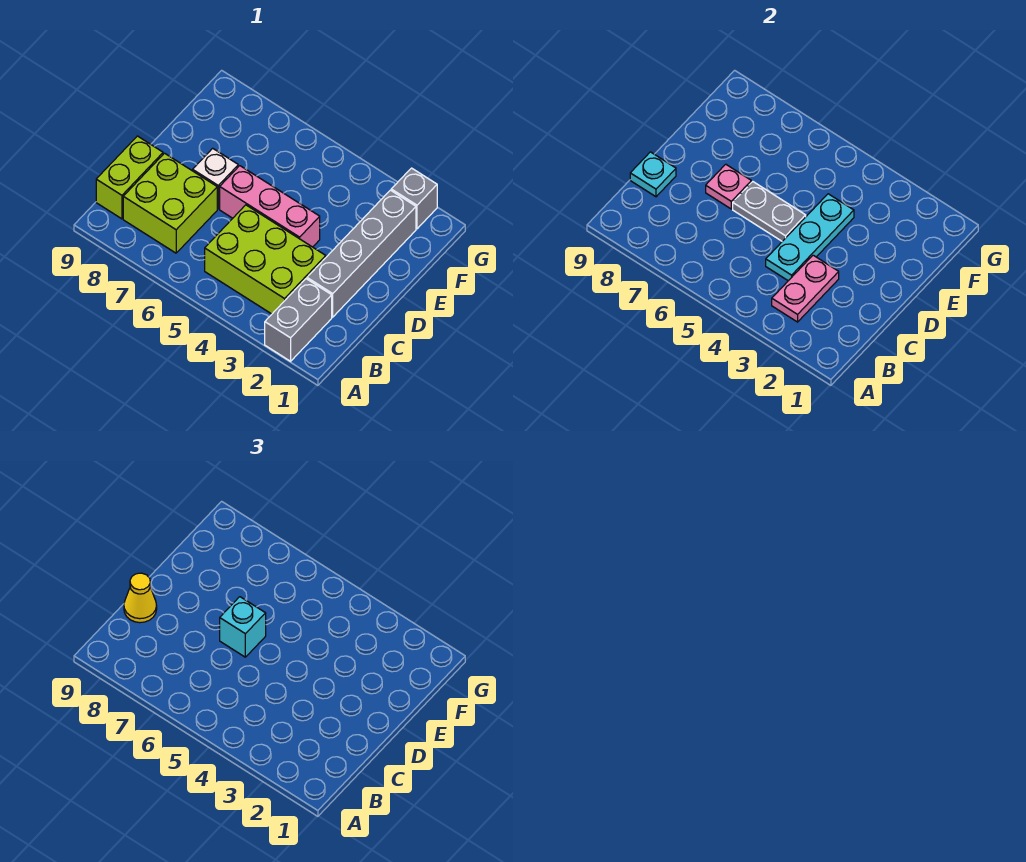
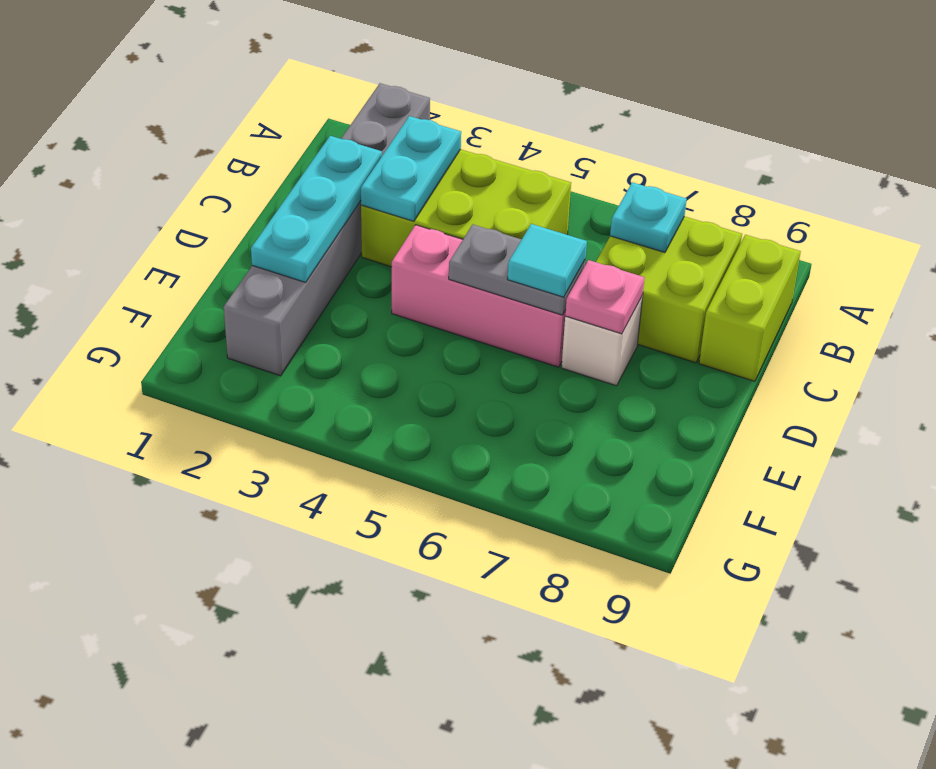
pink plate B3:C3 level 2 -> cyan plate B3:C3 level 2
cyan plate C4:E4 level 2 -> cyan plate C2:E2 level 2
cyan plate C9 level 2 -> cyan plate B7 level 2
yellow cone C9 level 3 -> none
cyan brick D6 level 3 -> cyan tile D6 level 3
grey brick G2 level 1 -> none

